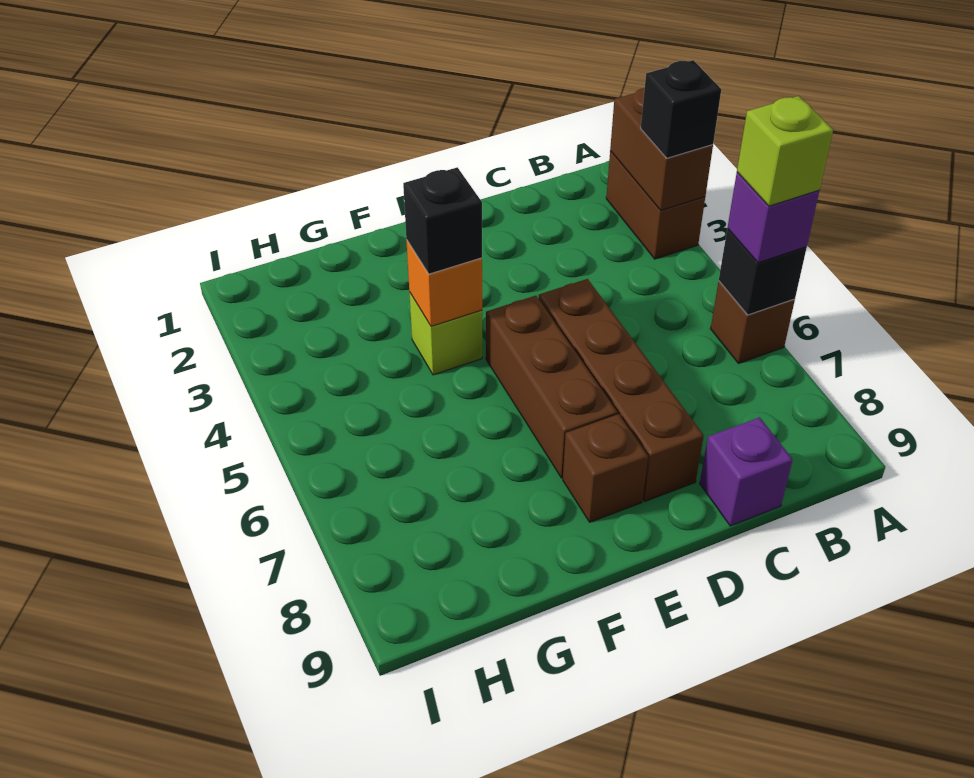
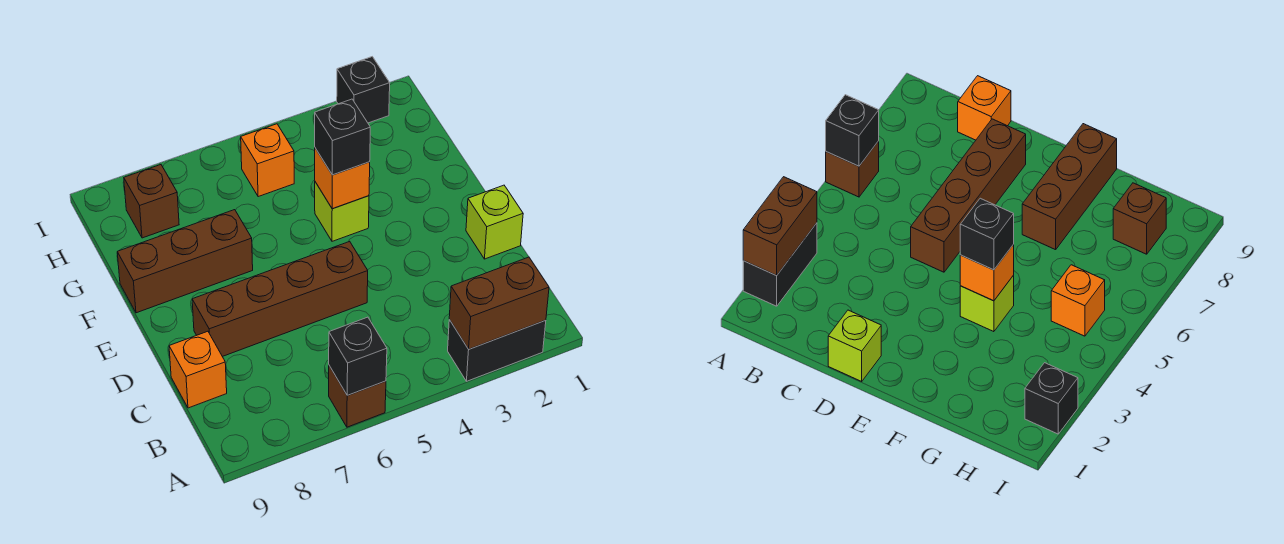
brown brick A2:A3 level 1 -> black brick A2:A3 level 1
black brick A3 level 3 -> black brick I2 level 1
purple brick A6 level 3 -> none
lime brick A6 level 4 -> lime brick D1 level 1
purple brick C9 level 1 -> orange brick C9 level 1
brown brick E5:E7 level 1 -> brown brick F7:F9 level 1
brown brick E8 level 1 -> brown brick H8 level 1
none -> orange brick H5 level 1

